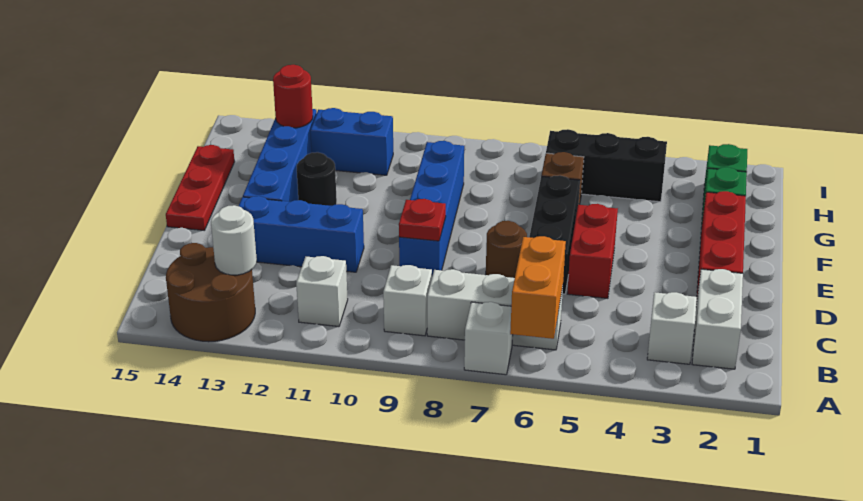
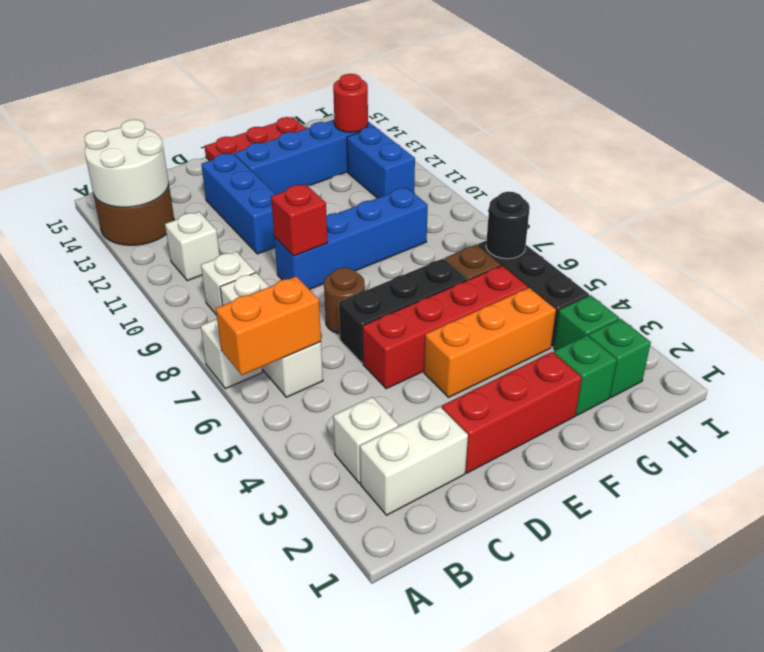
white round brick B13 level 2 -> white round brick A13:B14 level 2
red brick D5:E5 level 1 -> red brick D5:G5 level 1
red plate D9 level 2 -> red brick D9 level 2
none -> orange brick E4:G4 level 1
black round brick F12 level 1 -> black round brick H6 level 2
none -> green brick H3 level 1

